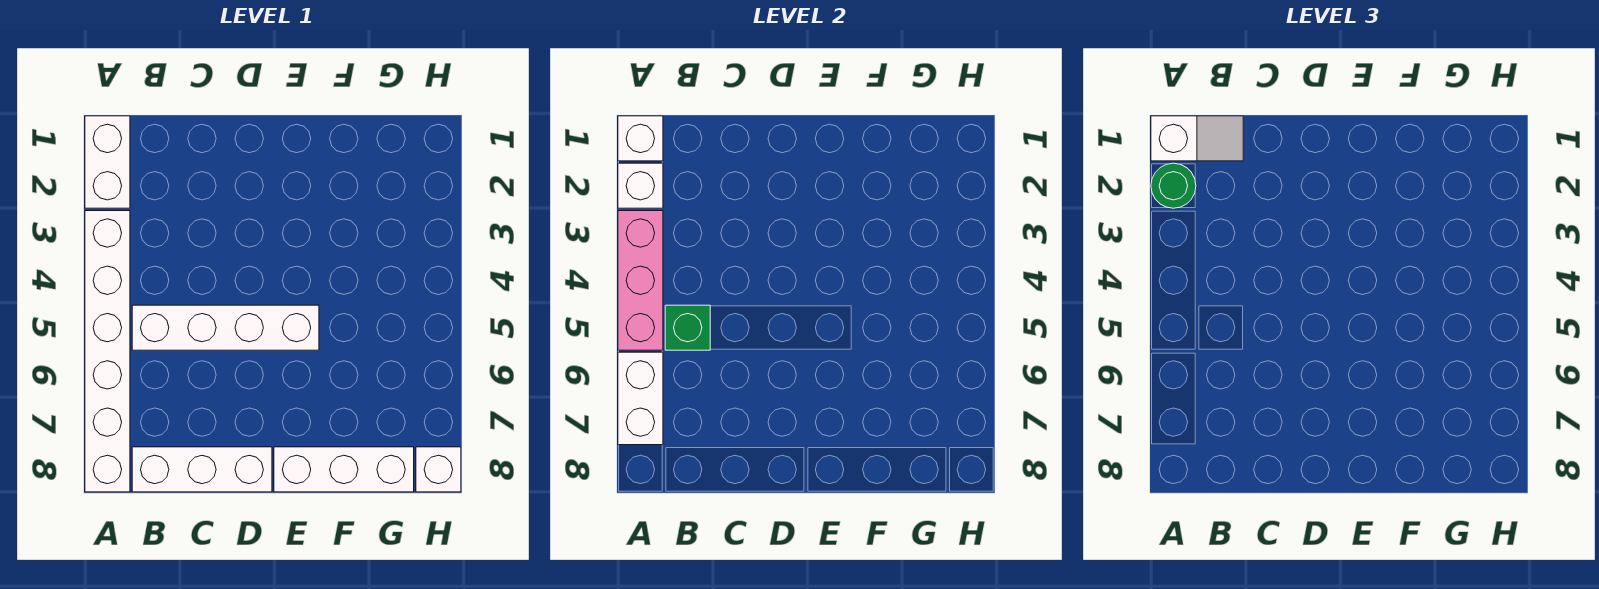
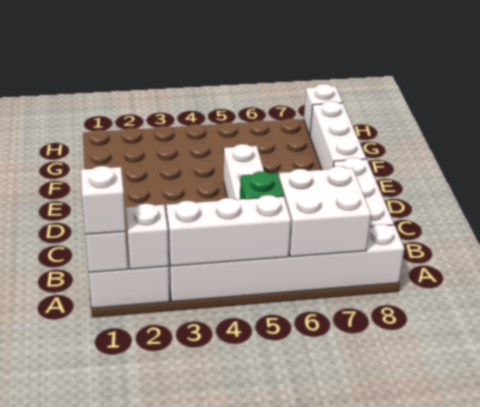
green round brick A2 level 3 -> none
pink brick A3:A5 level 2 -> white brick A3:A5 level 2
white brick A6:A7 level 2 -> white brick A6:B7 level 2

